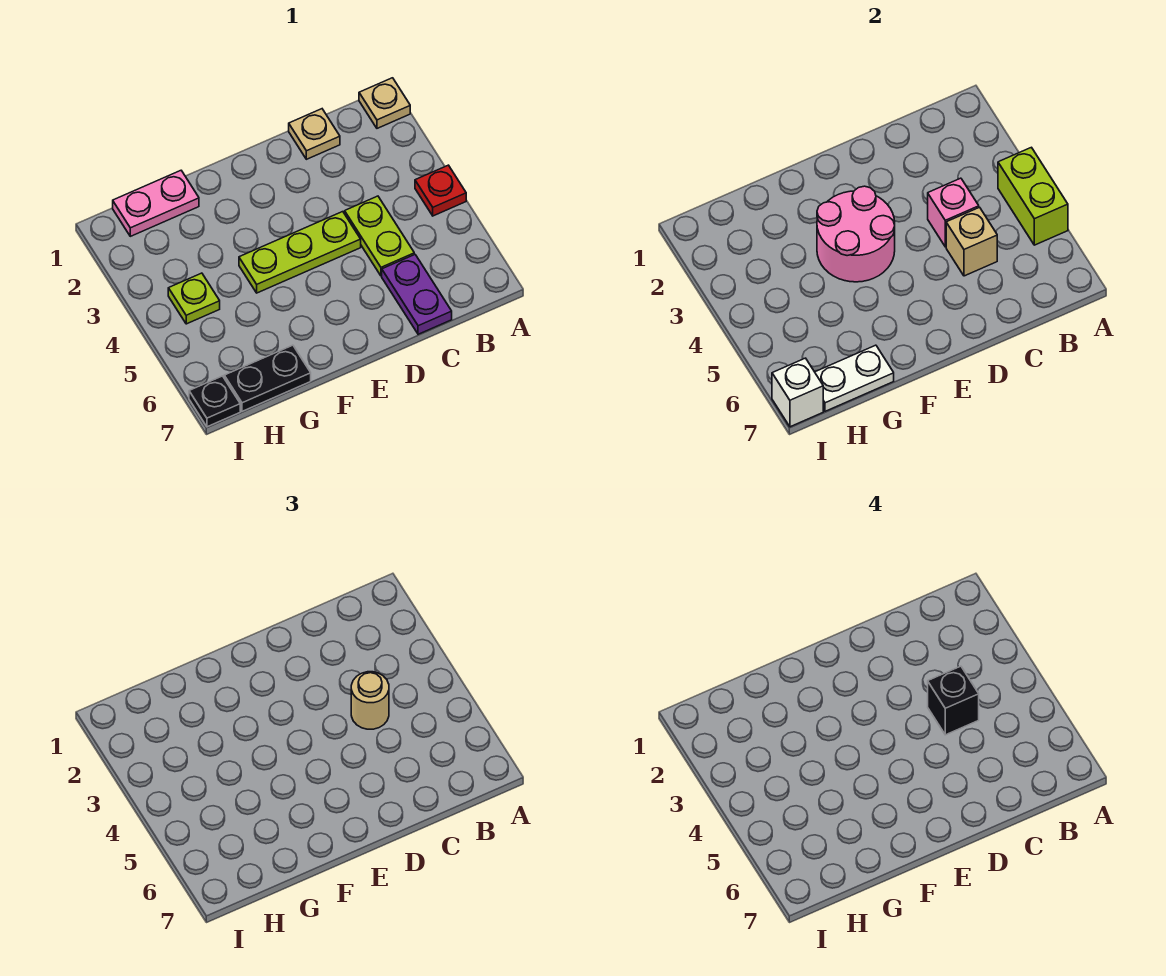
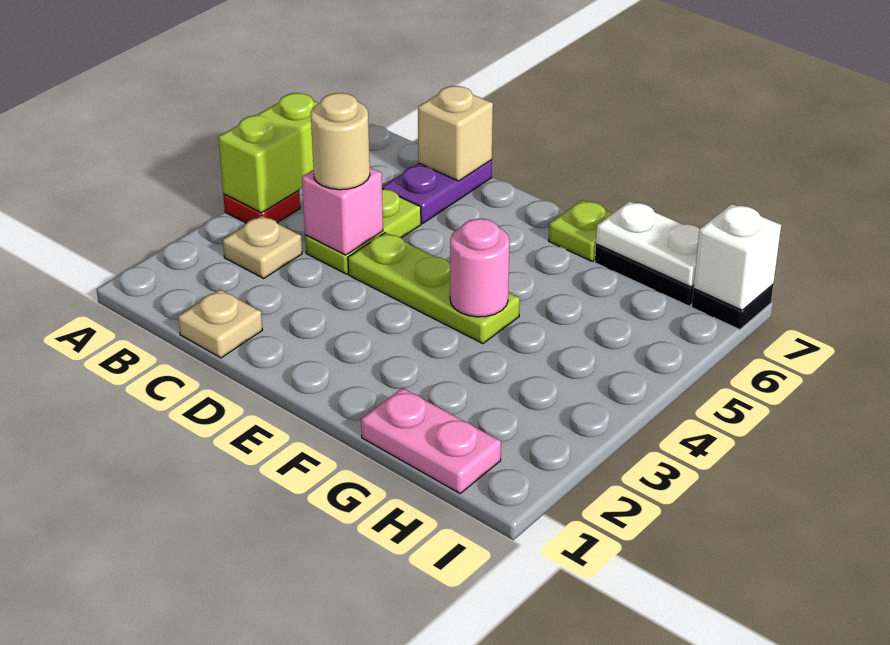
tan plate A1 level 1 -> tan plate B3 level 1
black brick C4 level 4 -> none
tan brick C5 level 2 -> tan brick C7 level 2
pink round brick E3:F4 level 2 -> pink round brick F4 level 2
lime plate H4 level 1 -> lime plate F7 level 1

